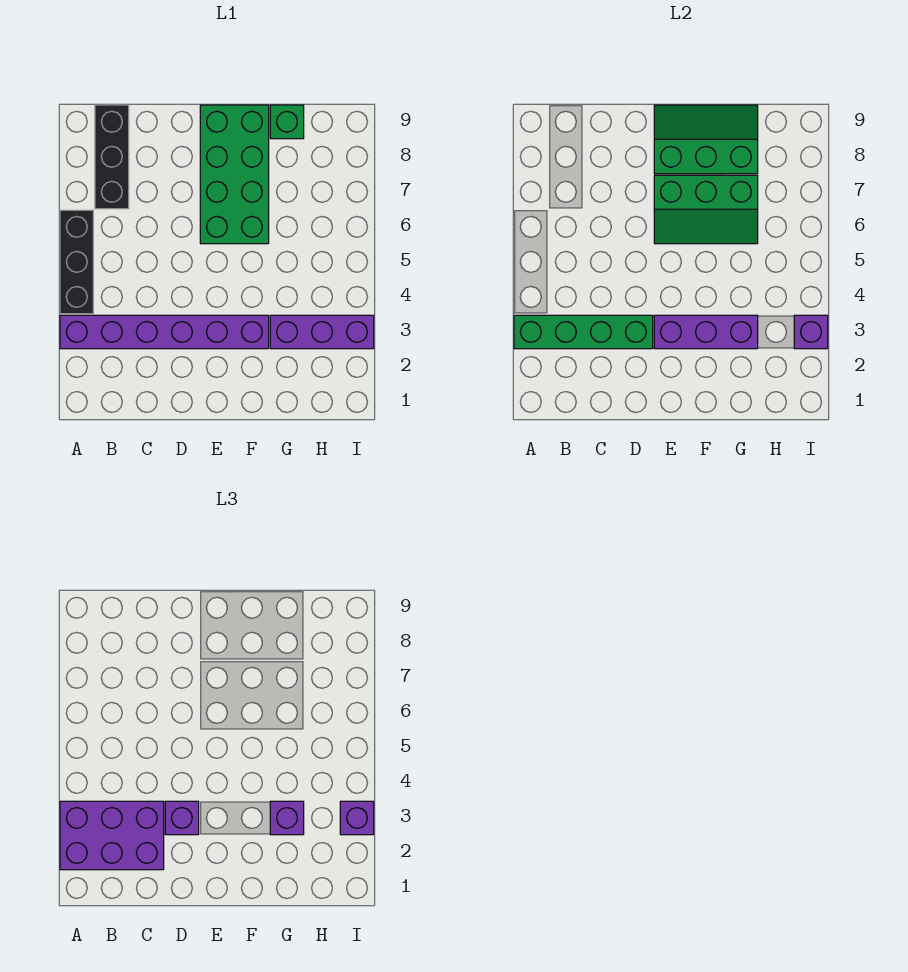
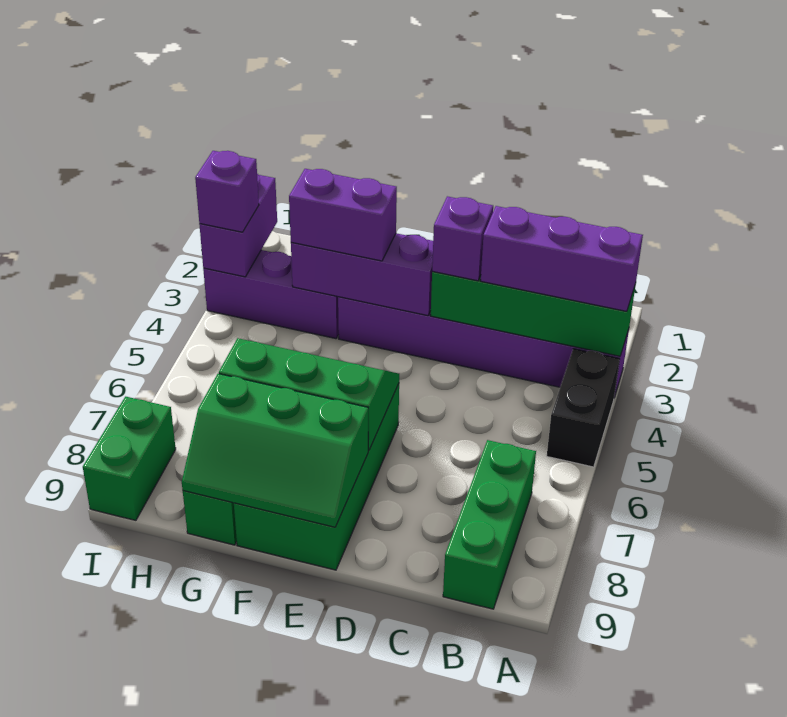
purple brick A2:C3 level 3 -> purple brick A3:C3 level 3
black brick A4:A6 level 1 -> black brick A4:A5 level 1
black brick B7:B9 level 1 -> green brick B7:B9 level 1
purple brick G3 level 3 -> purple brick F3:G3 level 3
purple brick I3 level 2 -> purple brick I2:I3 level 2
none -> green brick I8:I9 level 1

